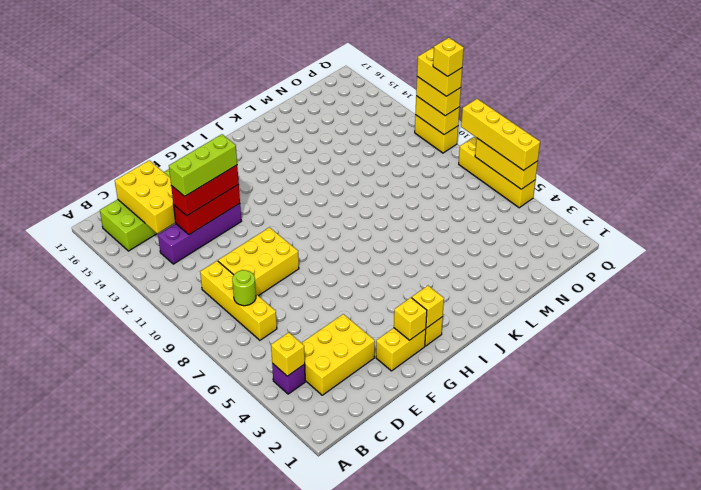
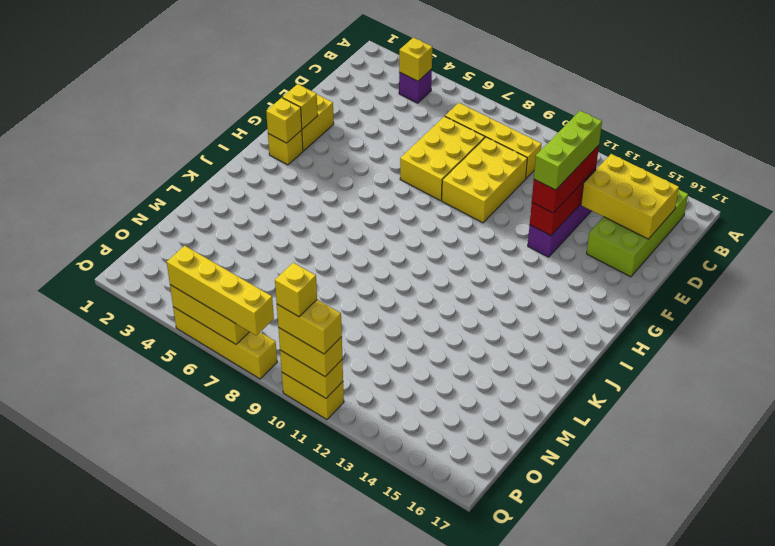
yellow brick C3:E4 level 1 -> yellow brick D7:F8 level 1
lime round brick C8 level 2 -> none

